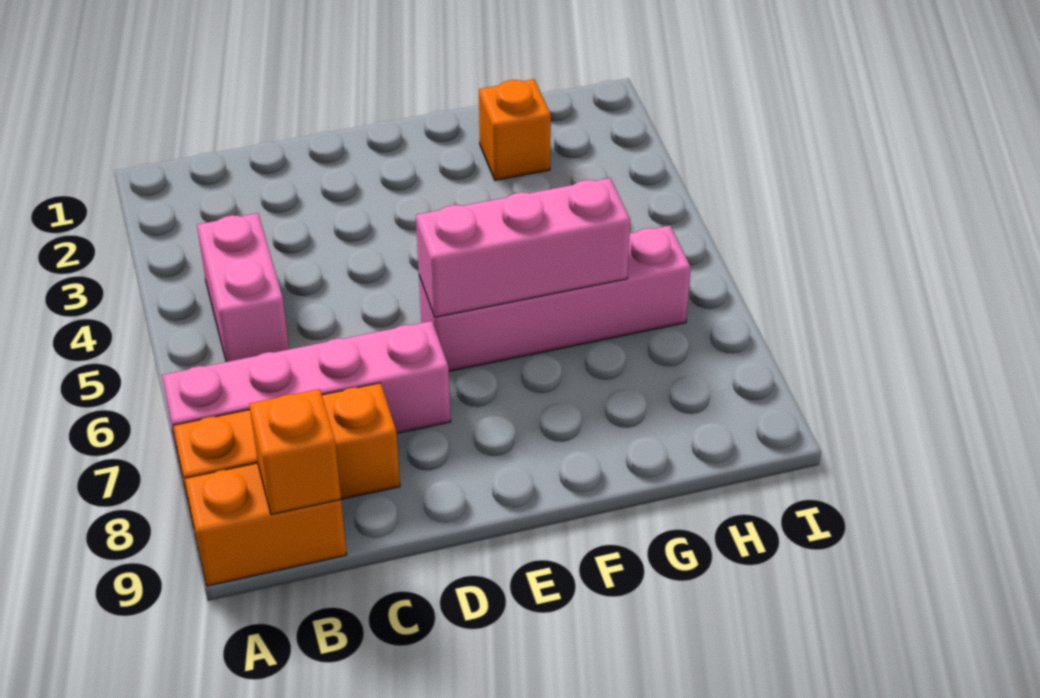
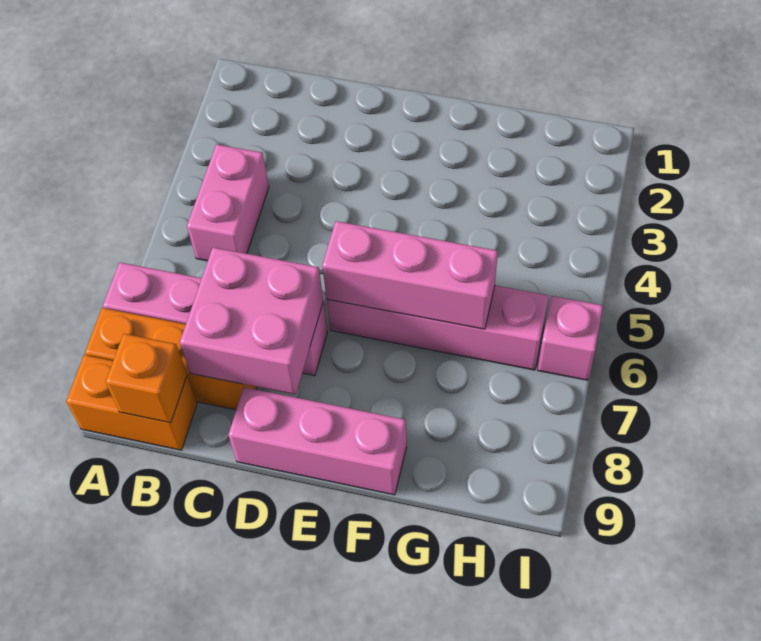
none -> pink brick C7:D8 level 2
none -> pink brick D9:F9 level 1
orange brick G2 level 1 -> none
none -> pink brick I6 level 1

